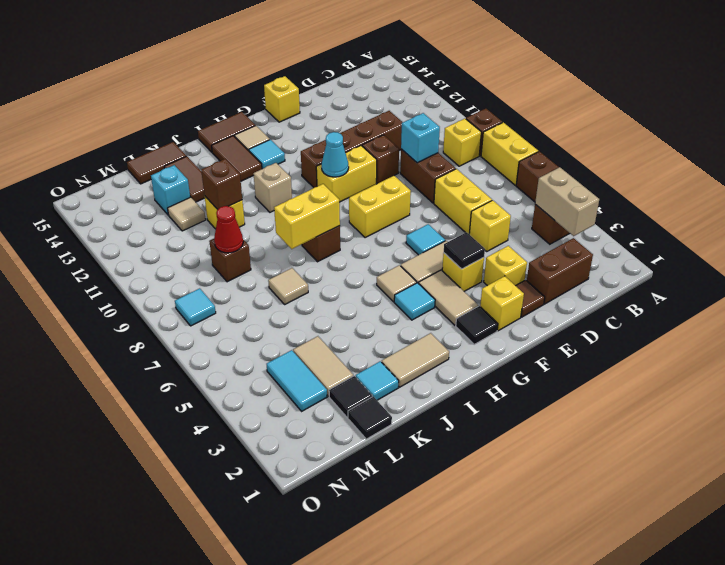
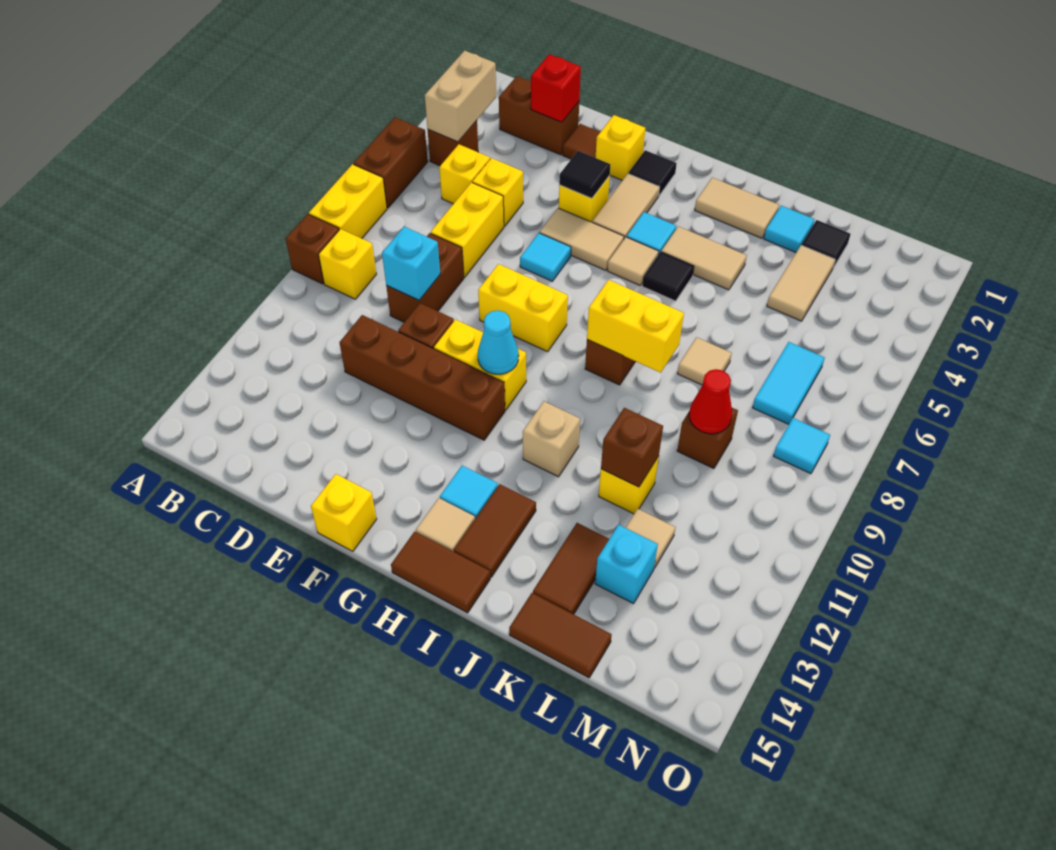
none -> red brick D2 level 2
yellow brick E3 level 1 -> yellow brick C5 level 1
none -> tan tile I4:J4 level 1
black tile L1 level 1 -> black tile I5 level 1
cyan tile M3:M4 level 1 -> cyan tile M6:M7 level 1

